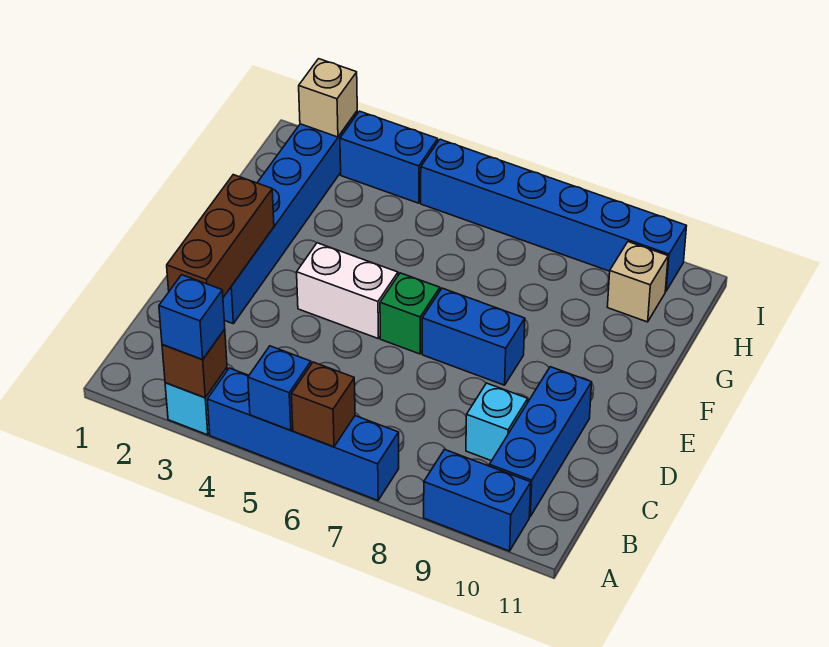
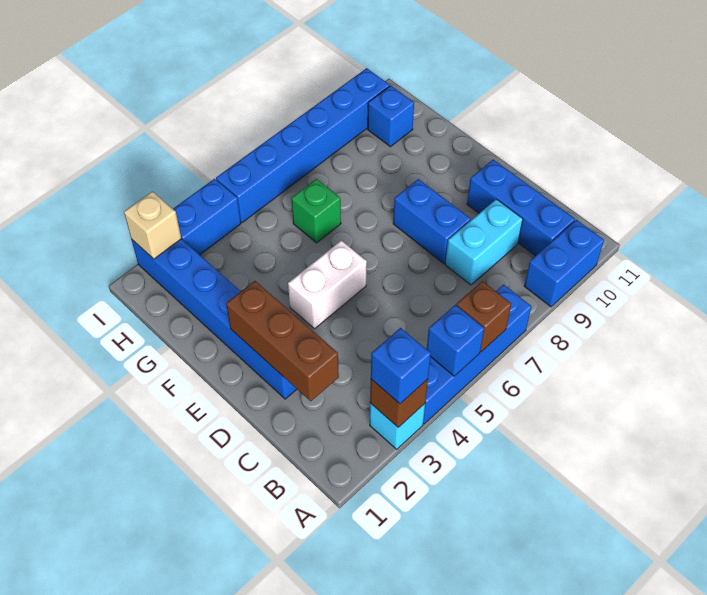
cyan brick C9 level 1 -> cyan brick C8:C9 level 1
green brick E6 level 1 -> green brick G6 level 1
blue brick E7:E8 level 1 -> blue brick D8:E8 level 1
tan brick H10 level 1 -> blue brick H10 level 1

